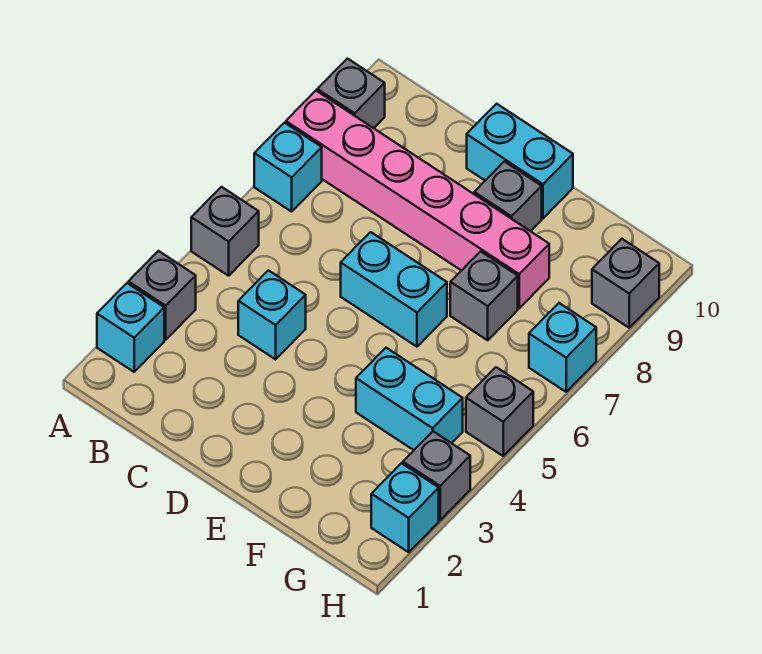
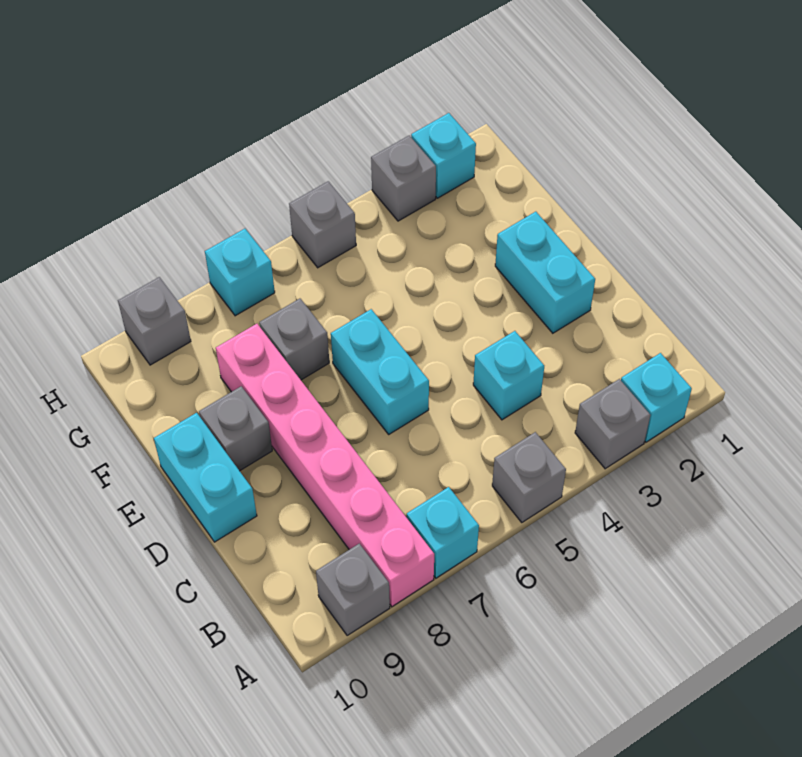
cyan brick F4:G4 level 1 -> cyan brick D2:E2 level 1

